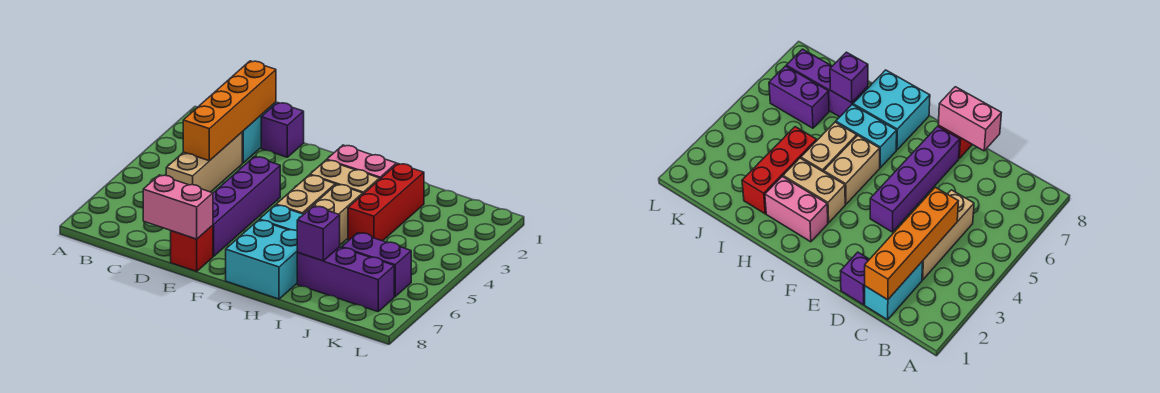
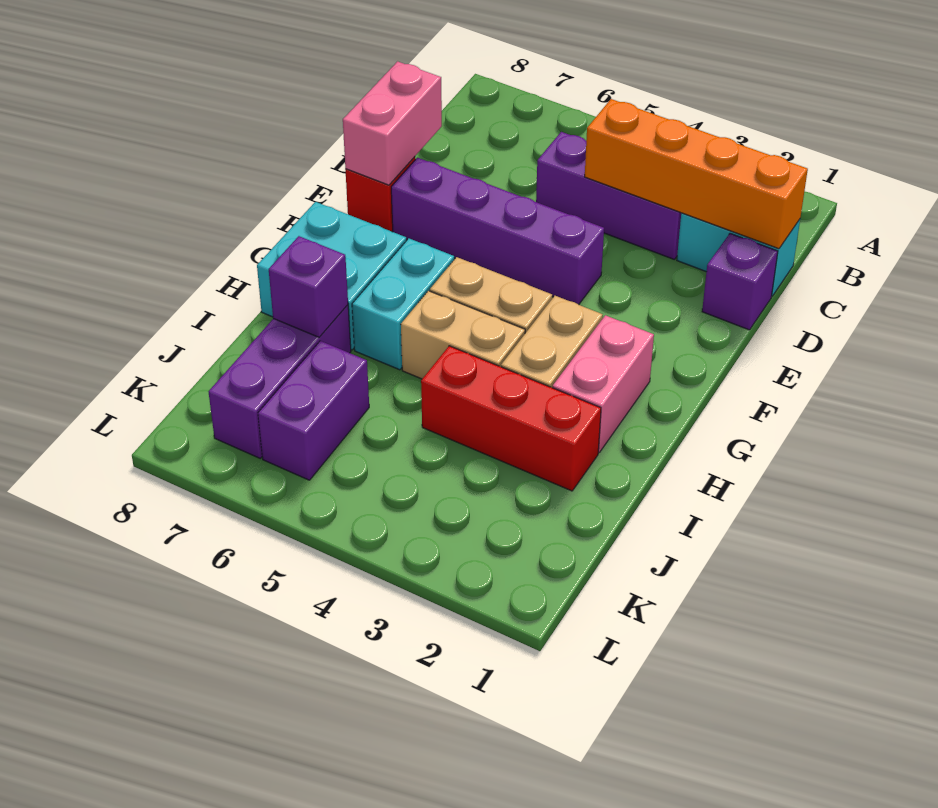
tan brick C3:C5 level 1 -> purple brick C3:C5 level 1

